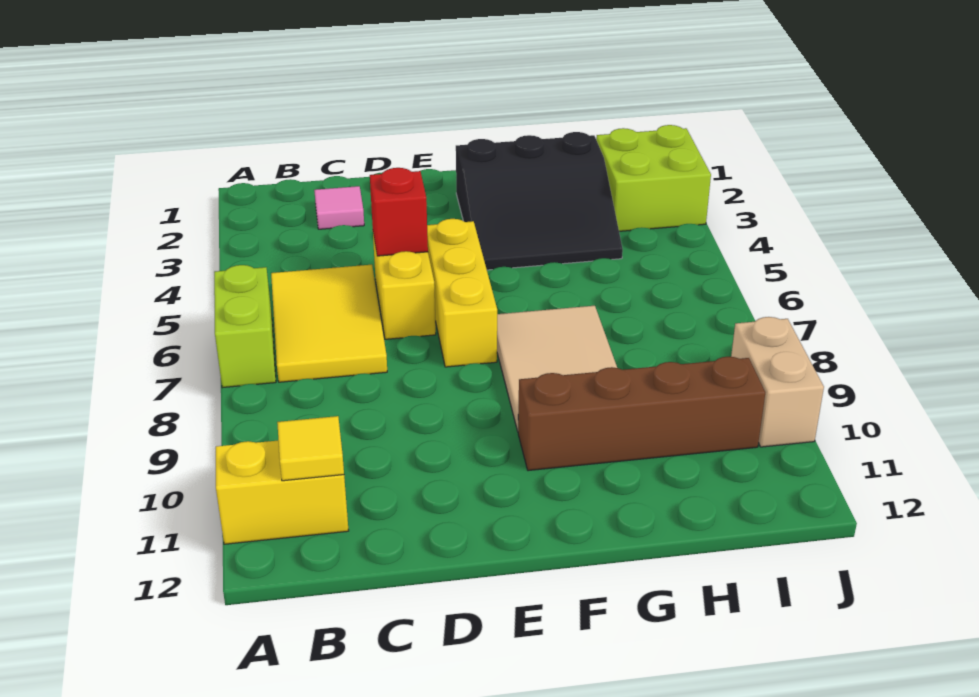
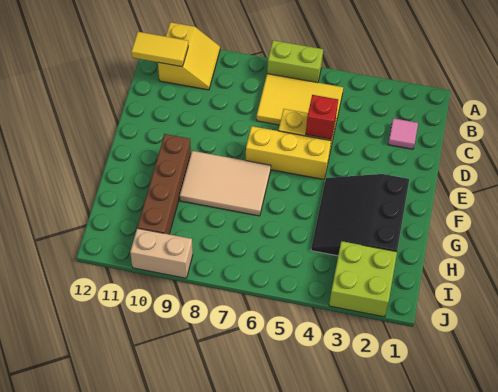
yellow tile B11 level 2 -> yellow tile B11:B12 level 2

